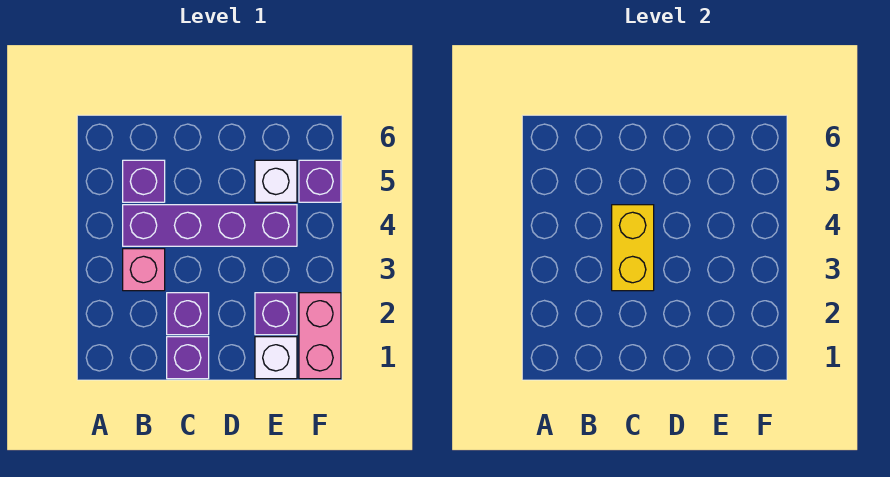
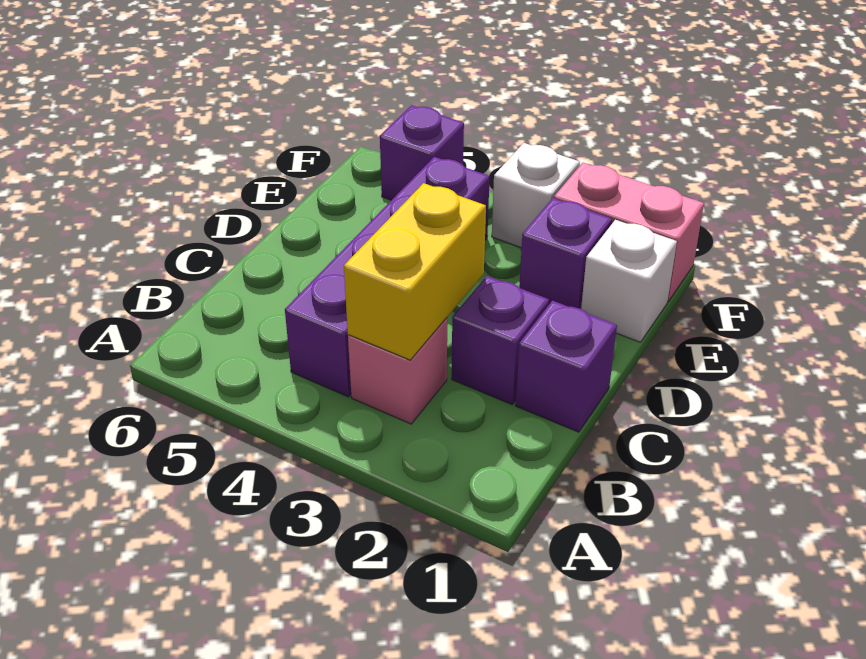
purple brick B5 level 1 -> none
yellow brick C3:C4 level 2 -> yellow brick B3:C3 level 2
white brick E5 level 1 -> white brick F3 level 1

